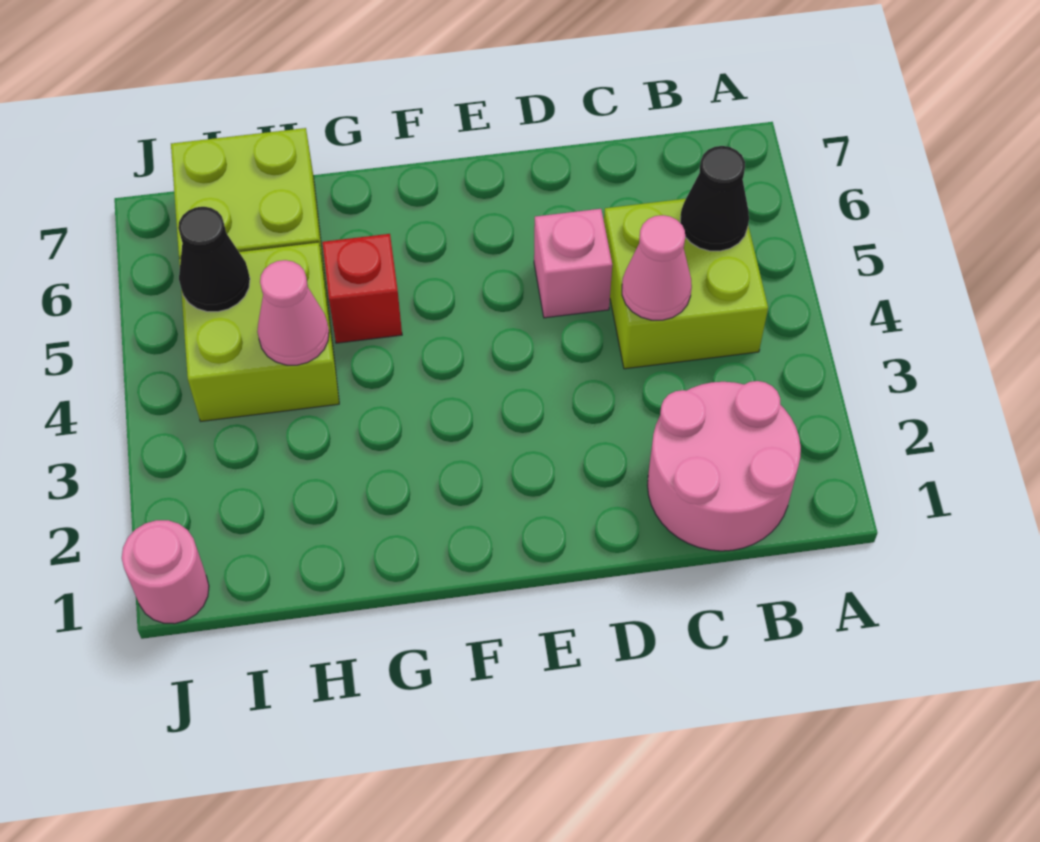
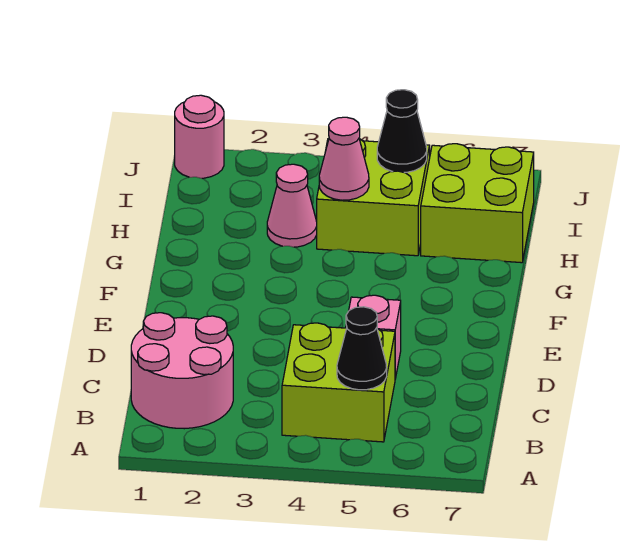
pink cone C4 level 2 -> pink cone H3 level 1
red brick G5 level 1 -> none

